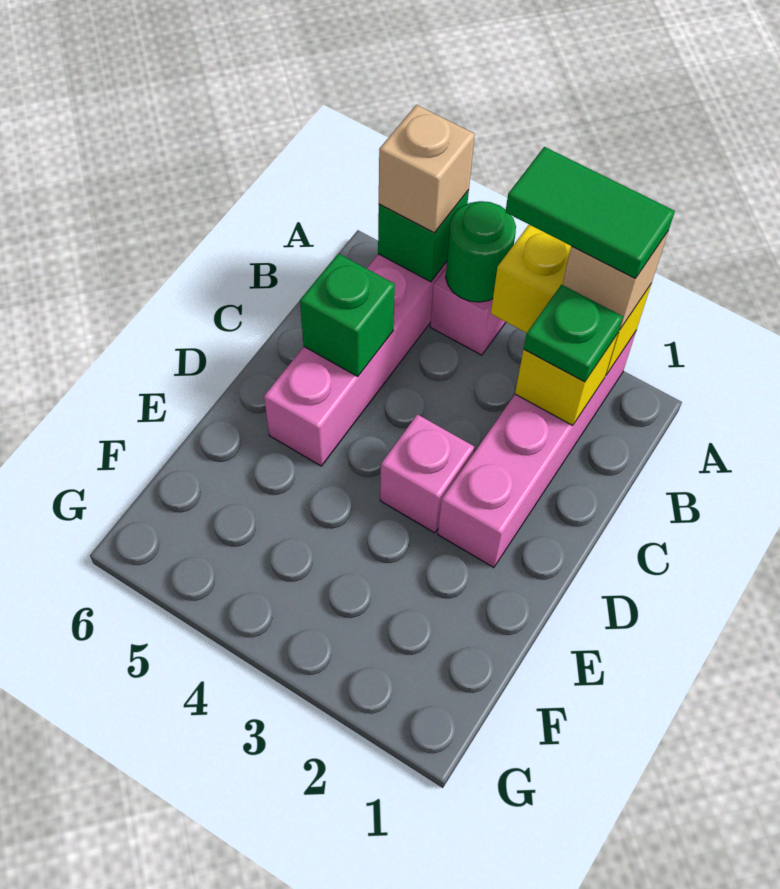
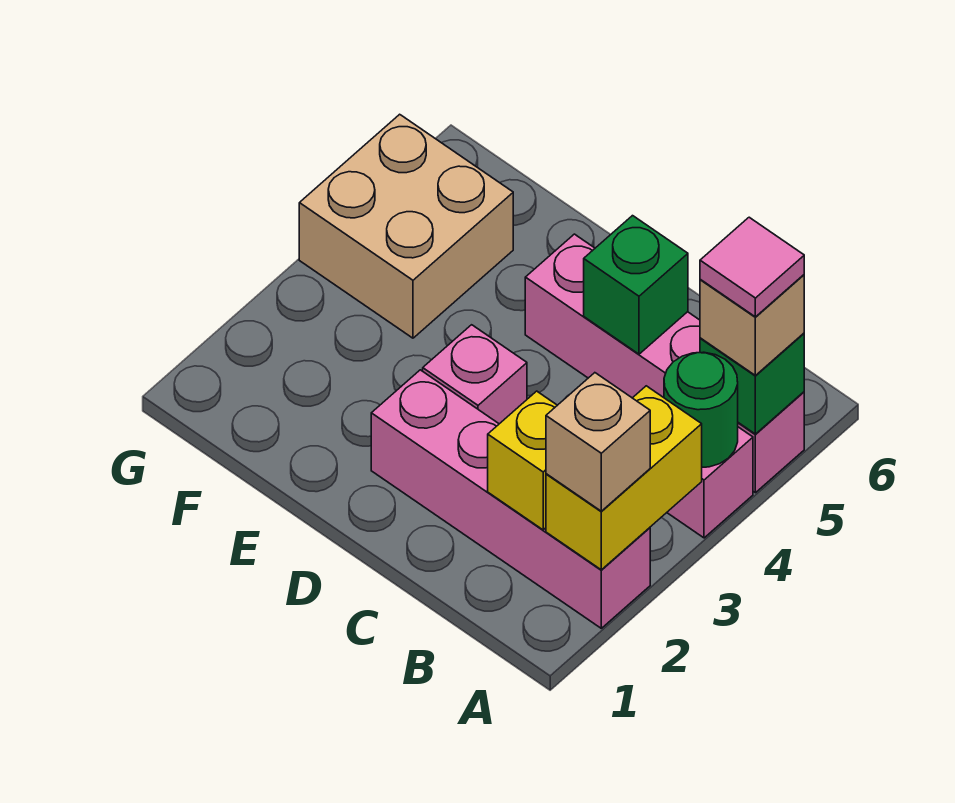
green tile A2:A3 level 4 -> none
none -> pink tile A5 level 4
green plate B2 level 3 -> none
none -> tan brick F4:G5 level 1

